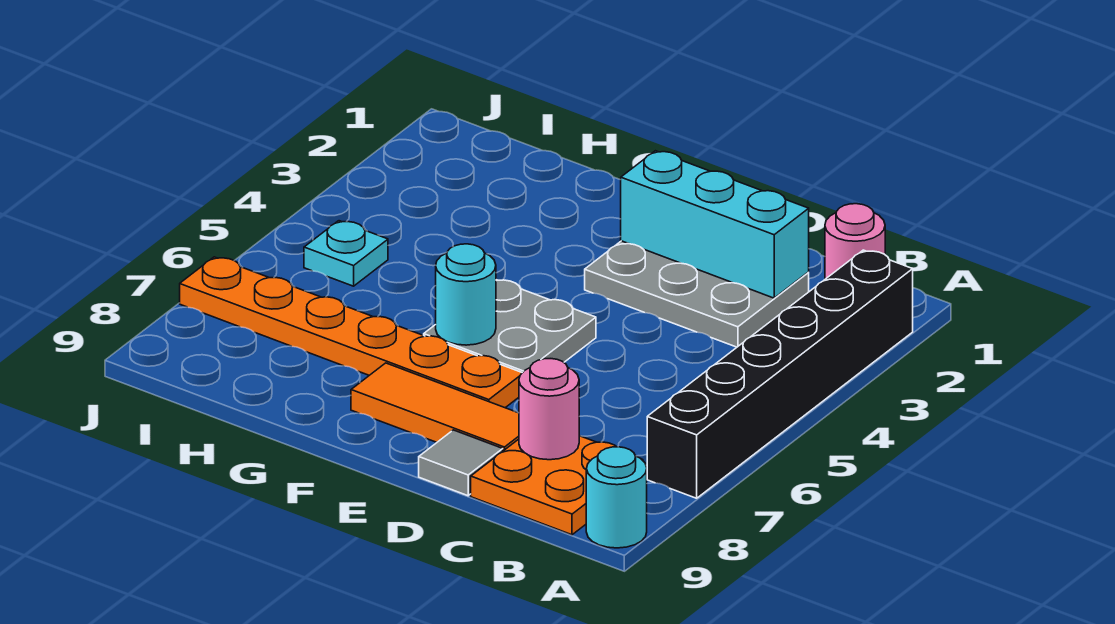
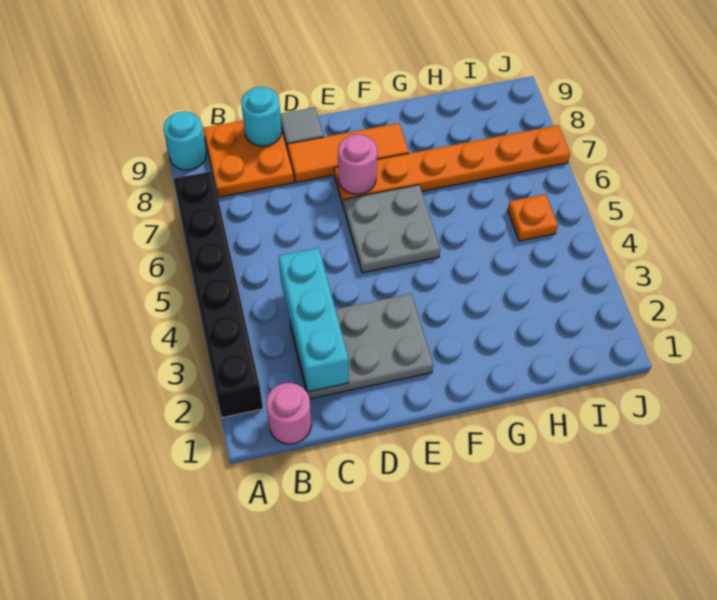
cyan brick C2:E2 level 2 -> cyan brick C2:C4 level 2
pink round brick C8 level 2 -> pink round brick E7 level 2
cyan round brick F6 level 2 -> cyan round brick C9 level 2
cyan plate I5 level 1 -> orange plate I5 level 1

